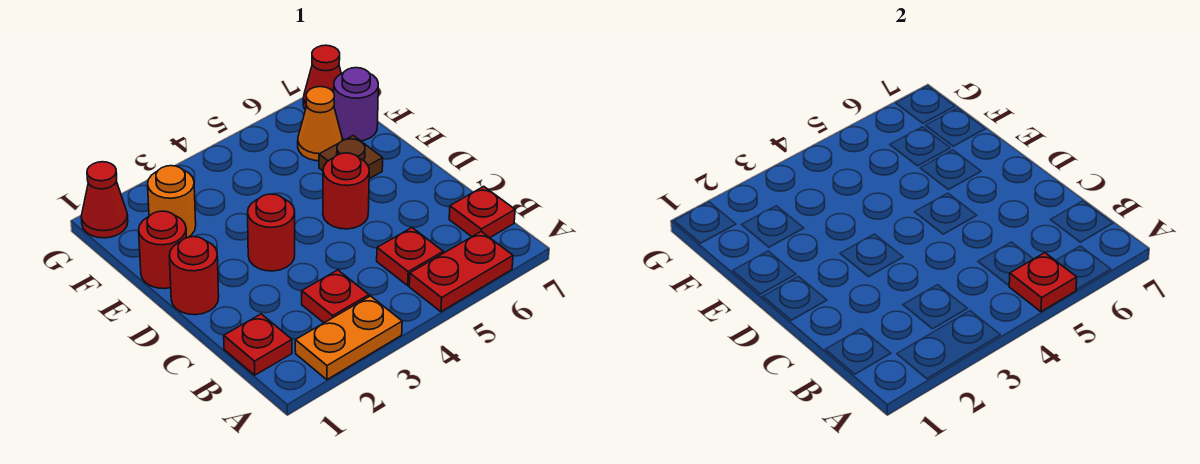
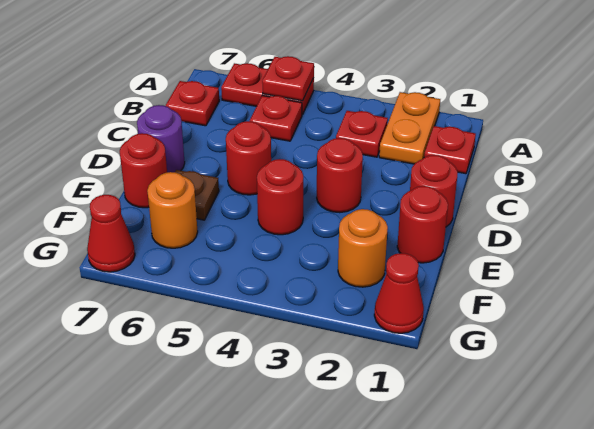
orange plate A2:A3 level 1 -> orange plate A2:B2 level 1
none -> red round brick E4 level 1
none -> red round brick E7 level 1
orange cone F6 level 1 -> orange round brick F6 level 1
purple round brick F7 level 1 -> purple round brick D7 level 1

